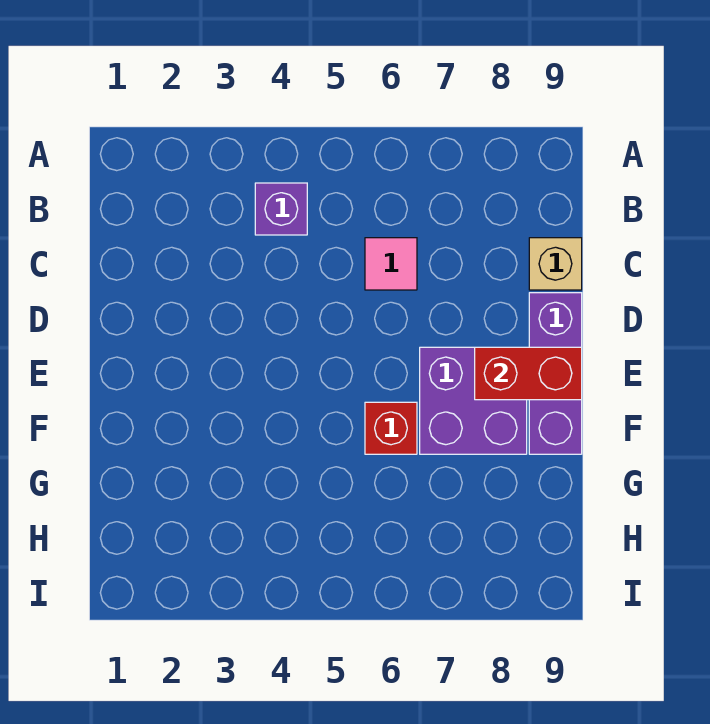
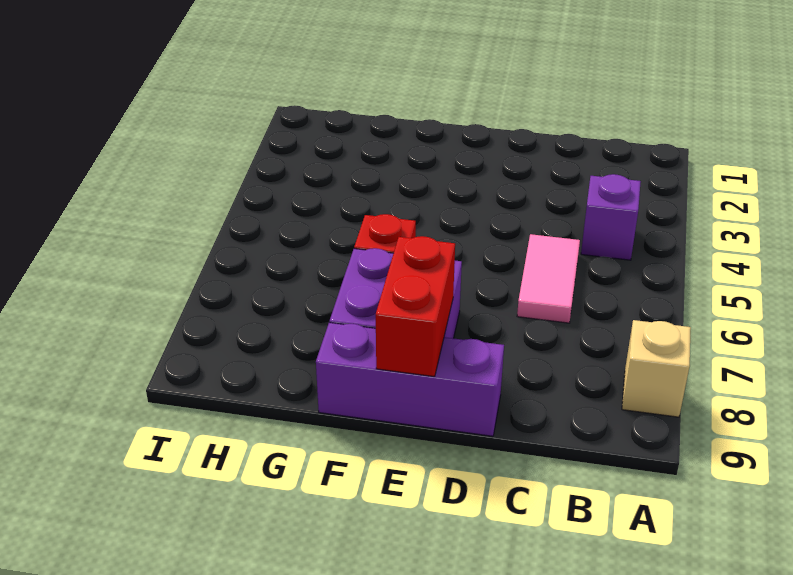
pink tile C6 level 1 -> pink tile C5:C6 level 1
tan brick C9 level 1 -> tan brick A8 level 1

